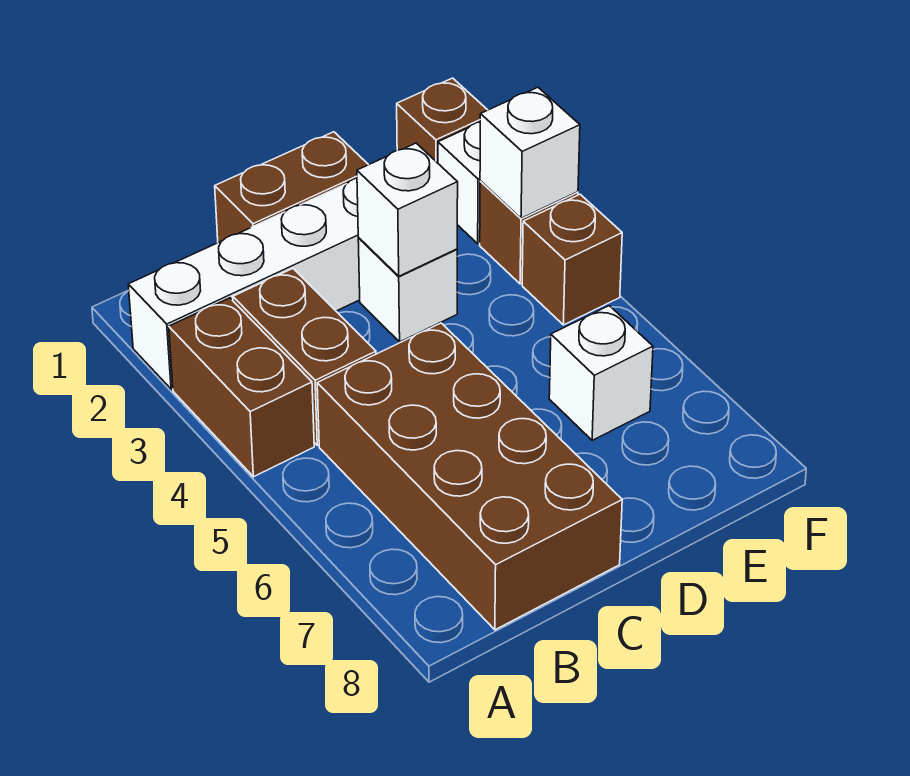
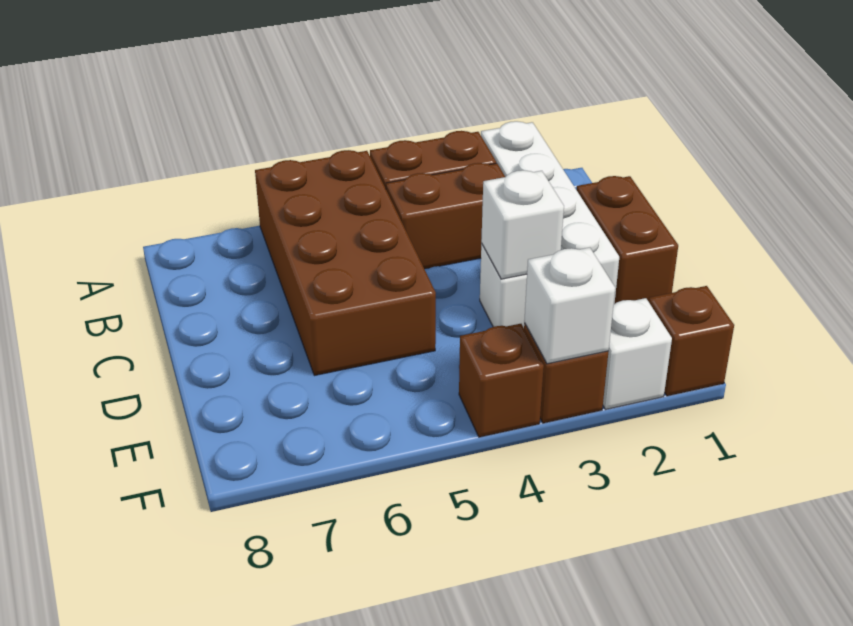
brown brick B5:C8 level 1 -> brown brick A5:D6 level 1
white brick E6 level 1 -> none

